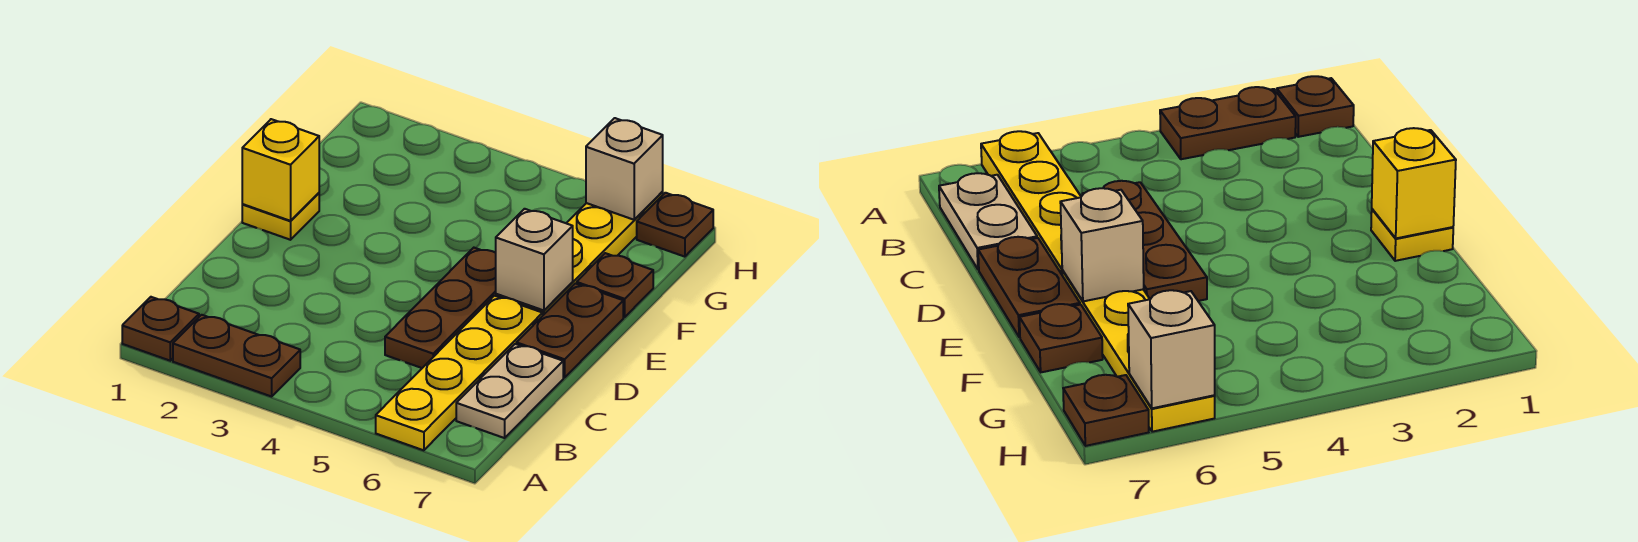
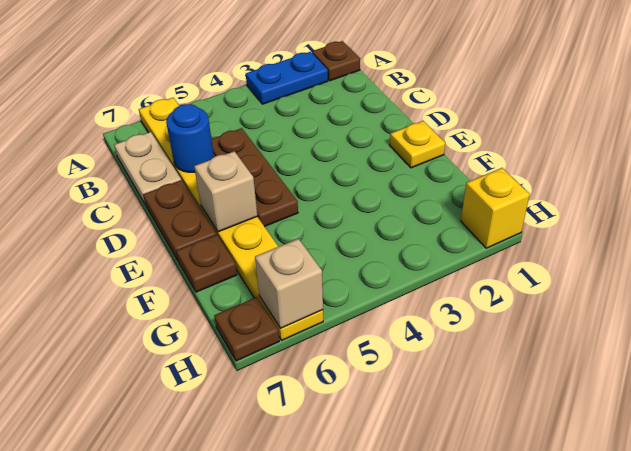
brown plate A2:A3 level 1 -> blue plate A2:A3 level 1
none -> blue round brick C6 level 2
yellow brick E1 level 2 -> yellow brick H1 level 1

